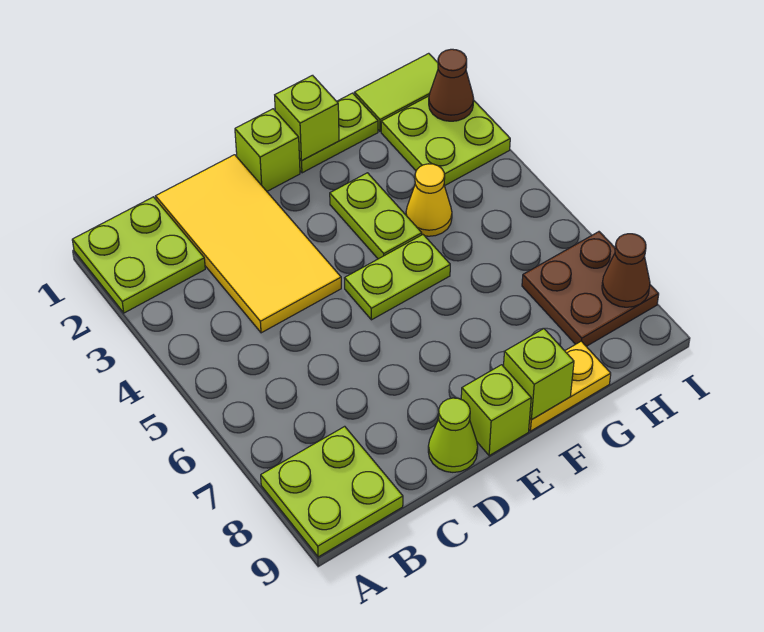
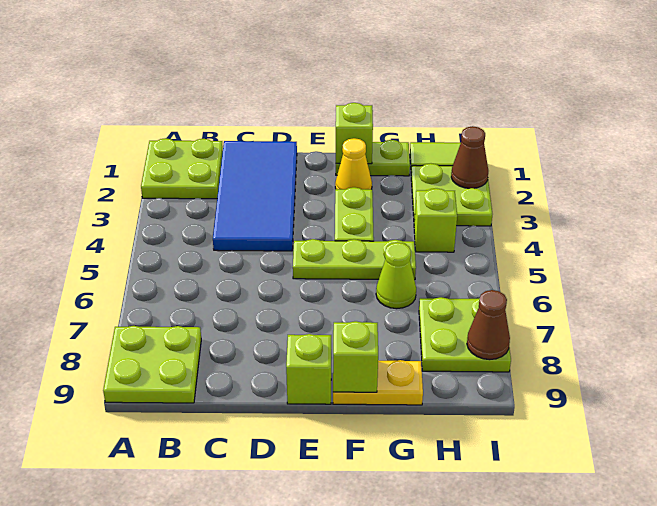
yellow tile C1:D4 level 1 -> blue tile C1:D4 level 1
lime cone D9 level 1 -> lime cone G6 level 1
lime brick E1 level 1 -> lime brick H4 level 1
lime plate E5:F5 level 1 -> lime plate E5:G5 level 1
yellow cone G4 level 1 -> yellow cone F2 level 1
brown plate H7:I8 level 1 -> lime plate H7:I8 level 1

